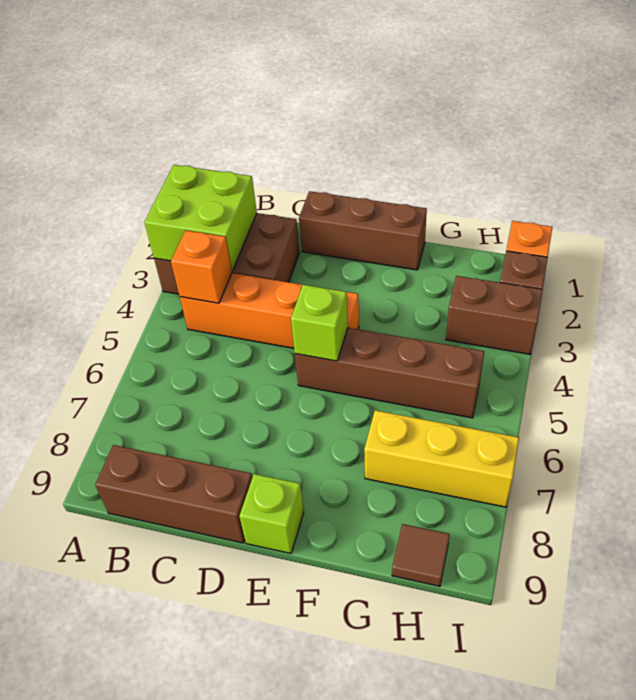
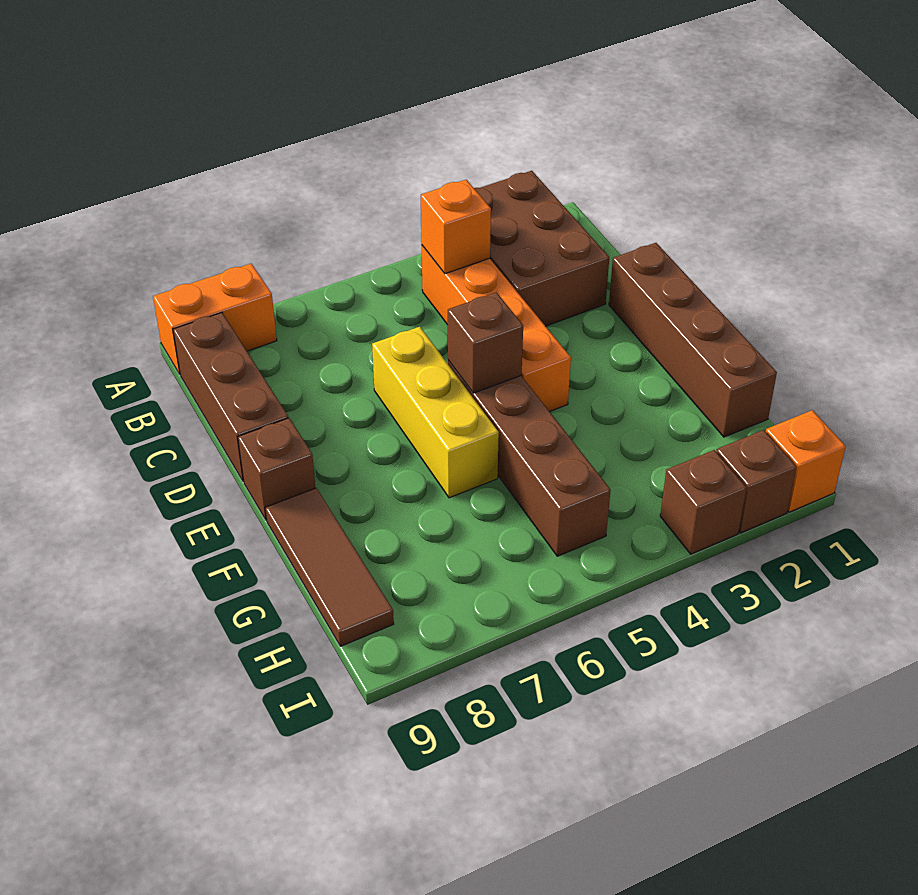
lime brick A2:B3 level 2 -> none
none -> orange brick A8:A9 level 1
brown brick D1:F1 level 1 -> brown brick D1:G1 level 1
lime brick E5 level 2 -> brown brick E5 level 2
lime brick E9 level 1 -> brown brick E9 level 1
yellow brick G7:I7 level 1 -> yellow brick D6:F6 level 1
brown brick H3:I3 level 1 -> brown brick I3 level 1
brown tile H9 level 1 -> brown tile F9:H9 level 1

